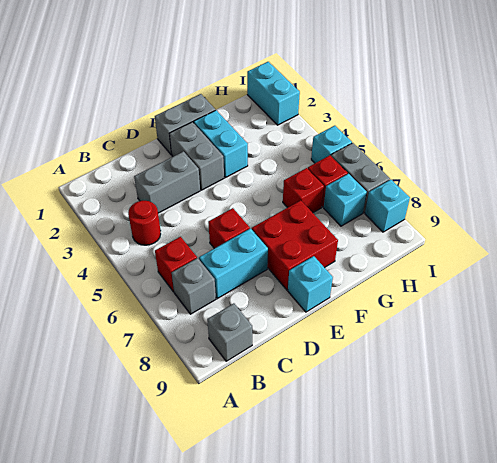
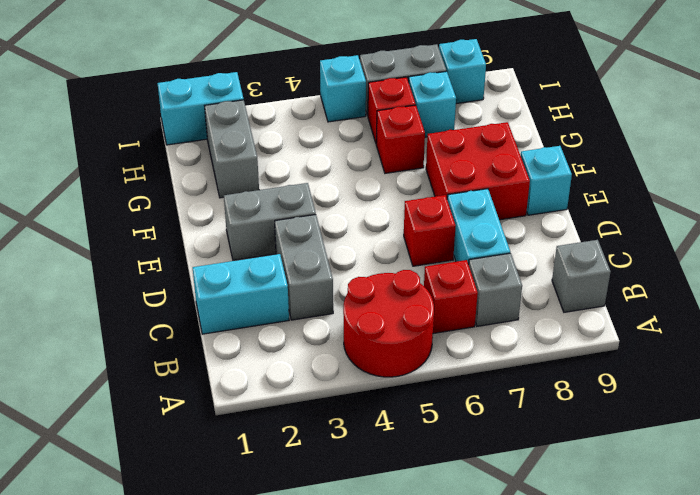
red round brick B4 level 1 -> red round brick A4:B5 level 1
grey brick E1:F1 level 1 -> grey brick G2:H2 level 1
cyan brick F2:F3 level 1 -> cyan brick C1:C2 level 1

